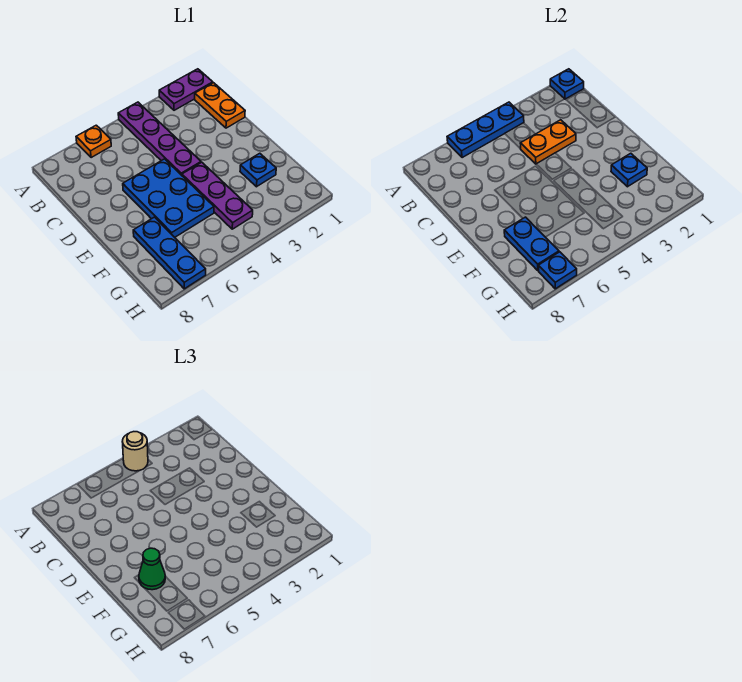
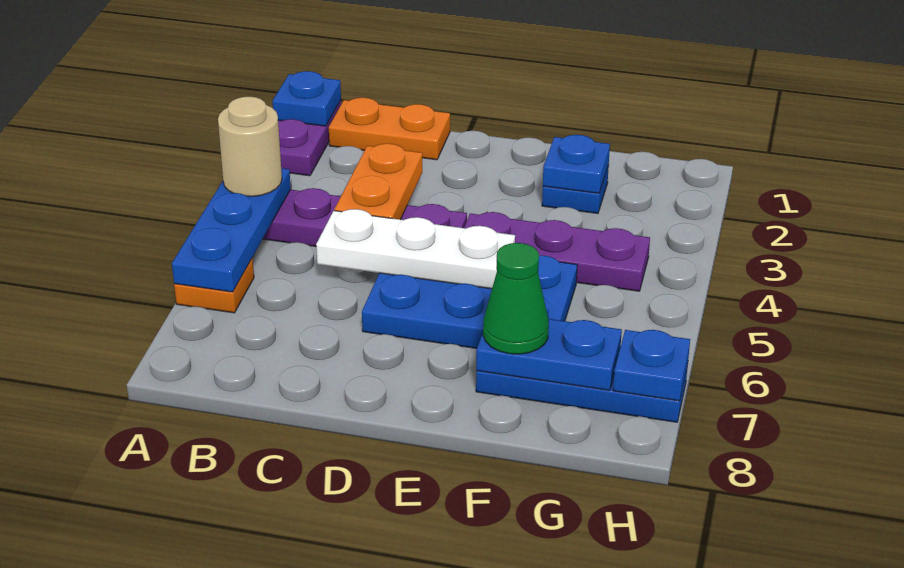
none -> white plate C5:E5 level 2

